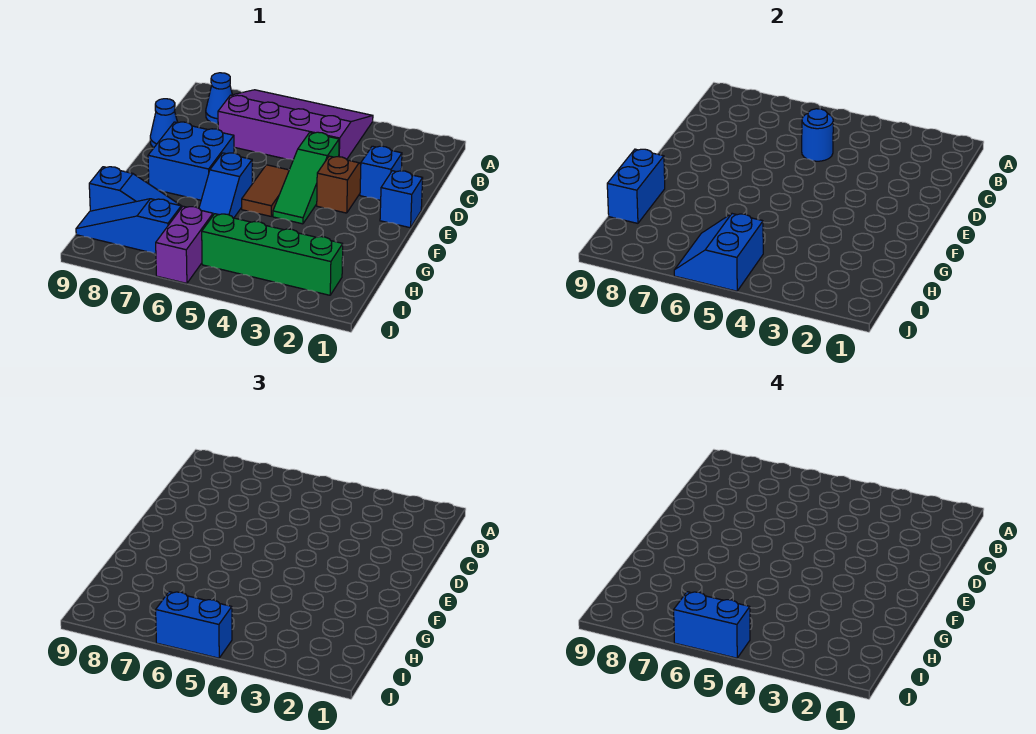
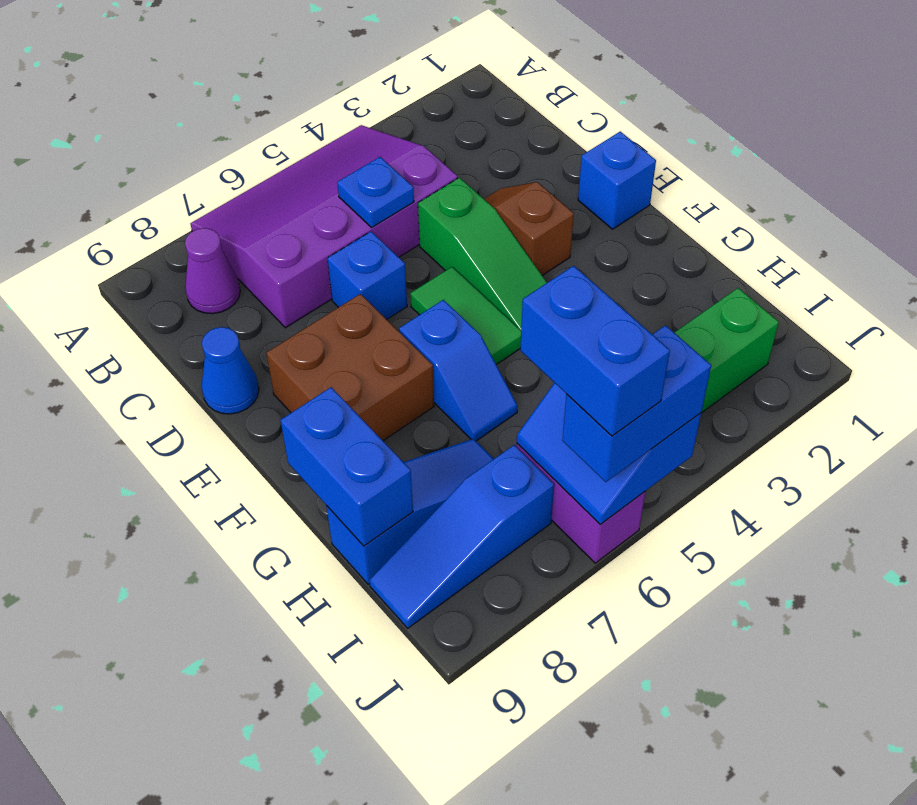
blue cone B8 level 1 -> purple cone B8 level 1
blue round brick C5 level 2 -> blue plate C5 level 2
blue brick D2 level 1 -> blue brick D6 level 1
brown tile E5:F5 level 1 -> green tile E5:F5 level 1
blue brick E7:F8 level 1 -> brown brick E7:F8 level 1
blue brick J5:J6 level 4 -> blue brick I6:J6 level 4

